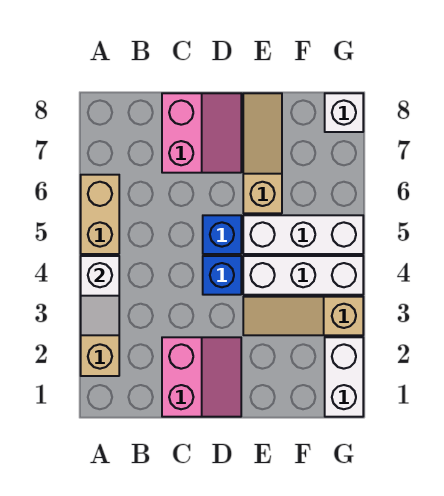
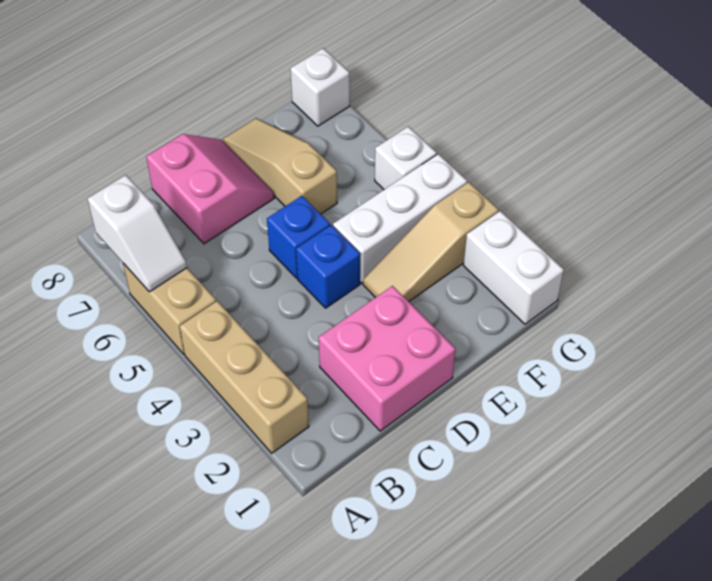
white slope A3:A4 level 2 top 4 -> white slope A6:A7 level 2 top 7
pink slope C1:D2 level 1 top C -> pink brick C1:D2 level 1
white brick E5:G5 level 1 -> white brick G5 level 1

